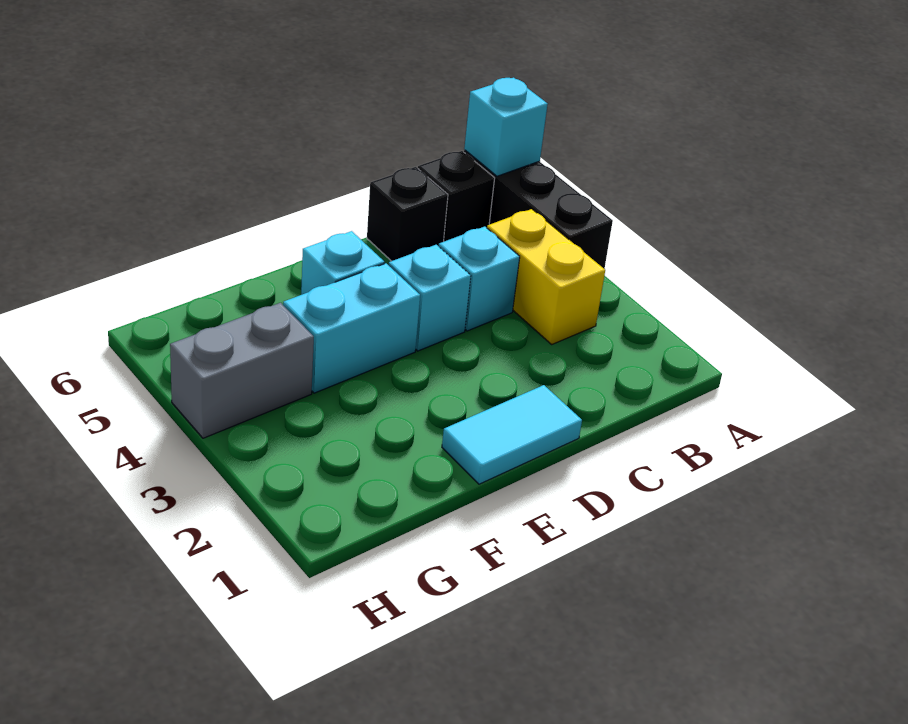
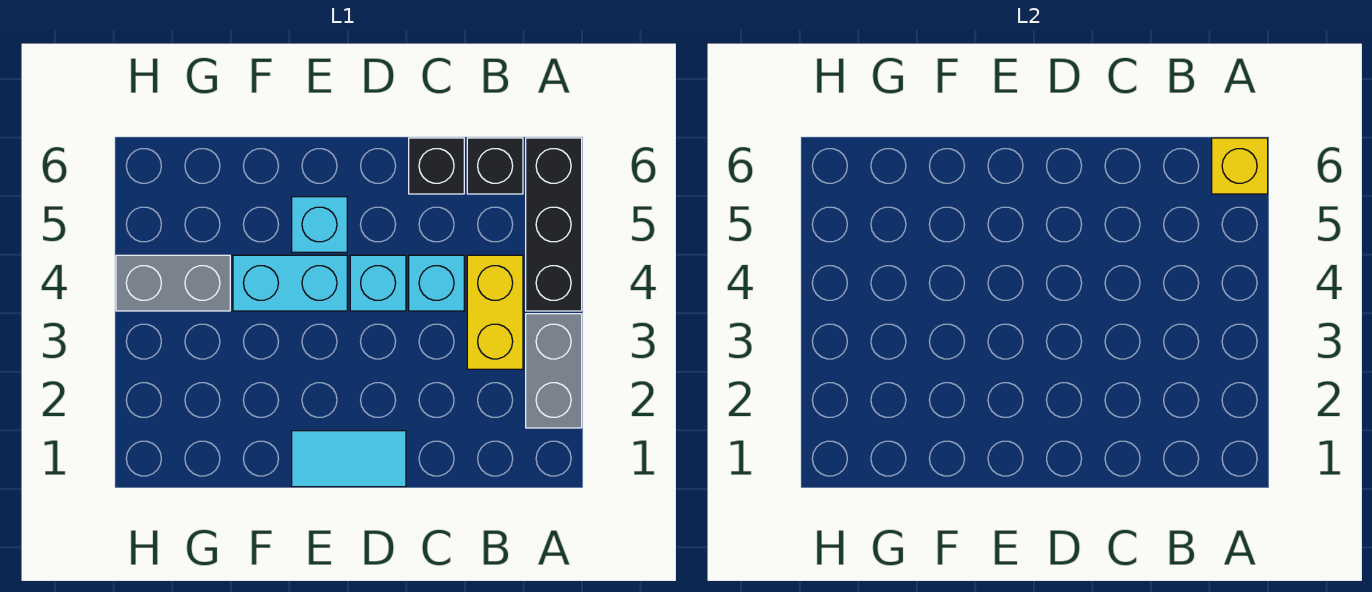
none -> grey brick A2:A3 level 1
cyan brick A6 level 2 -> yellow brick A6 level 2

